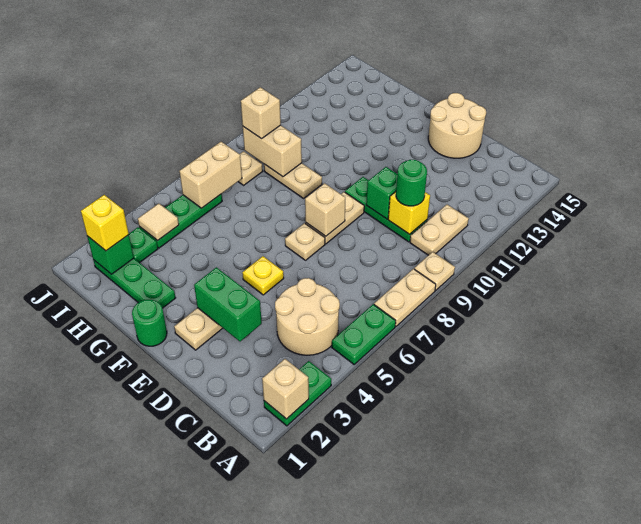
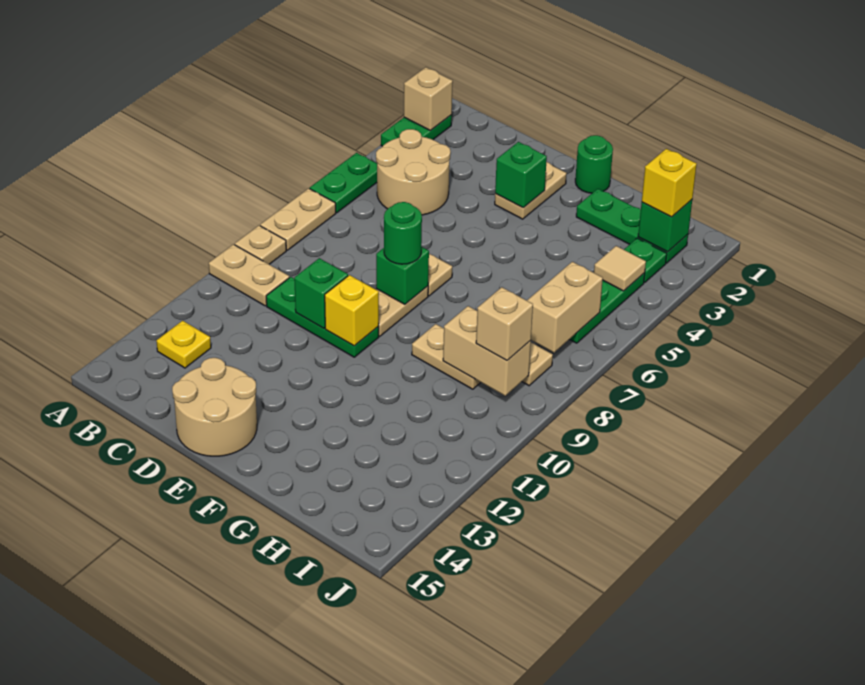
tan plate B10:B11 level 1 -> tan plate A10:B10 level 1
yellow brick C10 level 2 -> yellow brick E10 level 2
green round brick C10 level 3 -> green round brick E8 level 3
green brick D3:E3 level 2 -> green brick E3 level 2
yellow plate E5 level 1 -> yellow plate B13 level 1
tan brick E8 level 2 -> green brick E8 level 2

